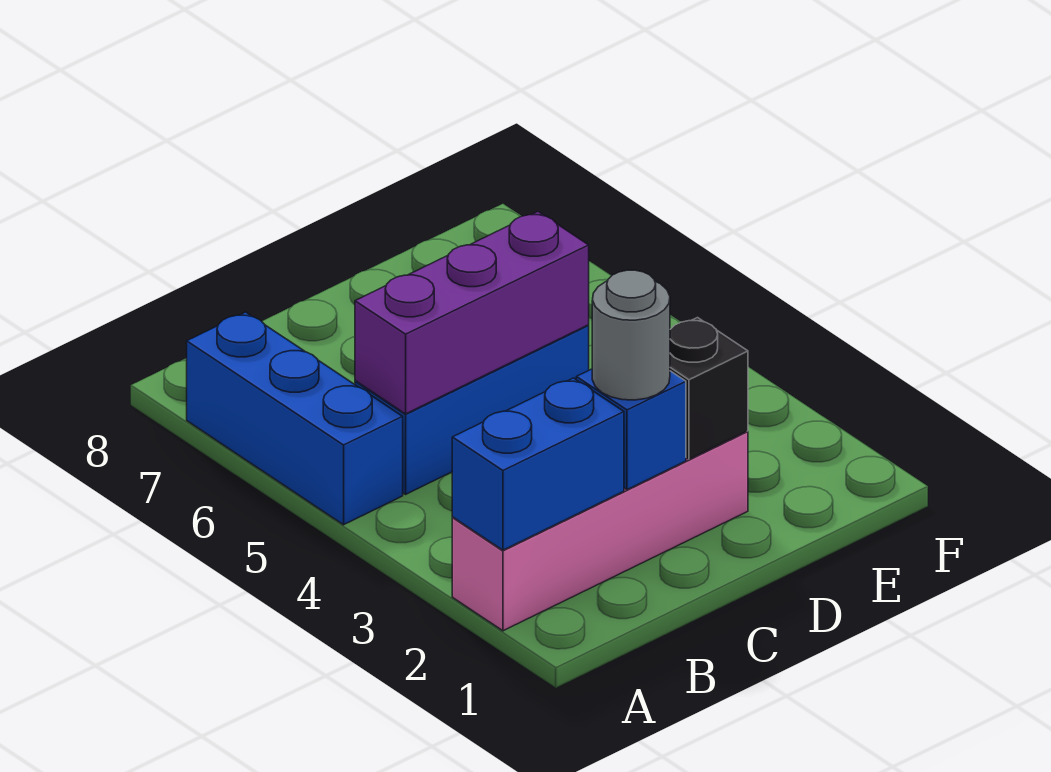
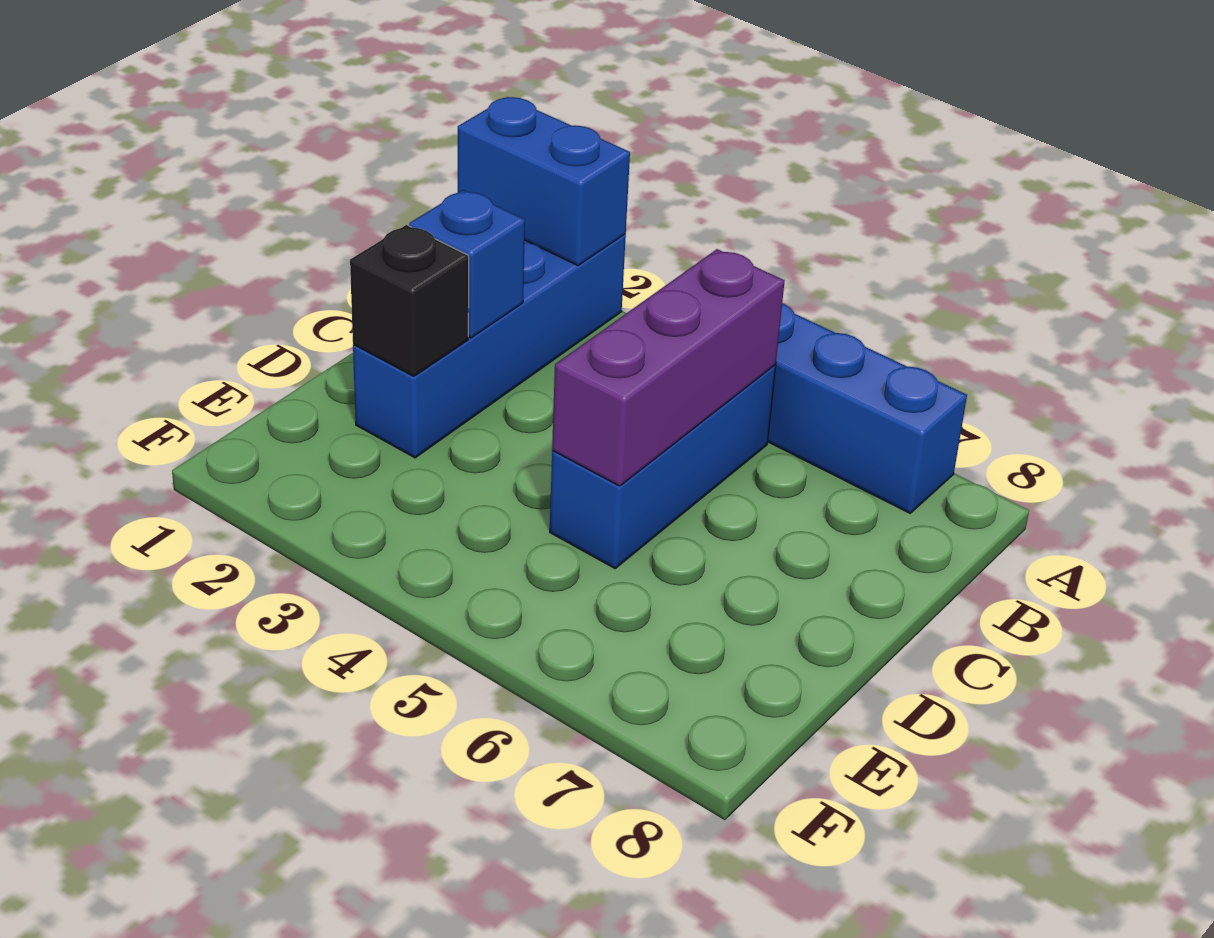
pink brick A2:D2 level 1 -> blue brick A2:D2 level 1
blue brick A2:B2 level 2 -> blue brick A1:A2 level 2
grey round brick C2 level 3 -> none

